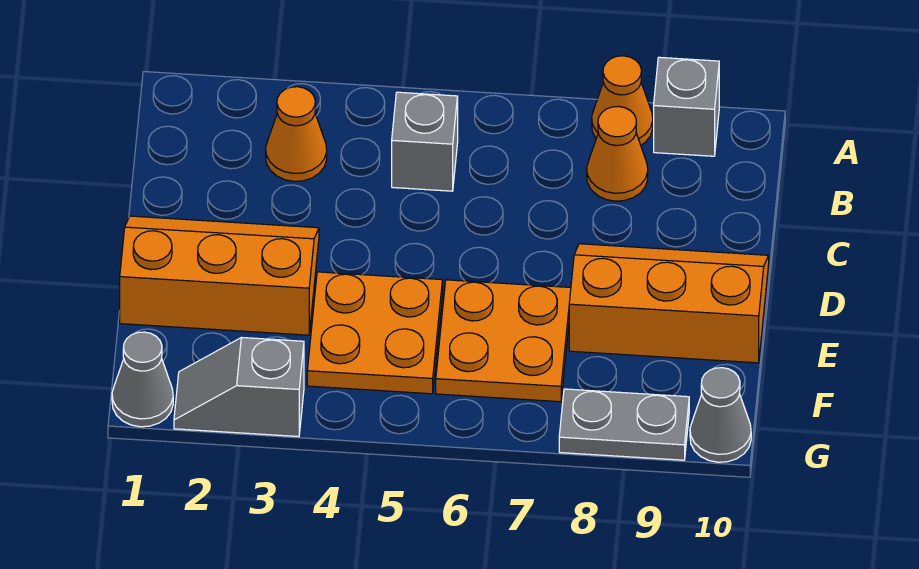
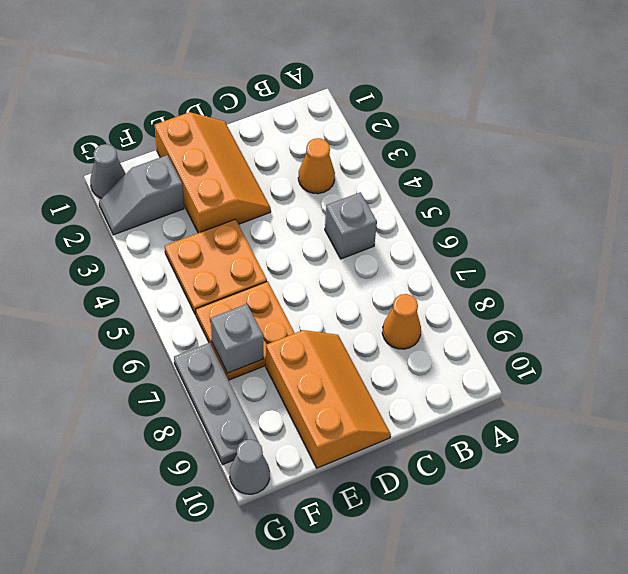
orange cone A8 level 1 -> none
grey brick A9 level 1 -> grey brick F7 level 2
grey slope G2:G3 level 1 top 3 -> grey slope F2:G2 level 1 top F
grey plate G8:G9 level 1 -> grey plate G7:G9 level 1

